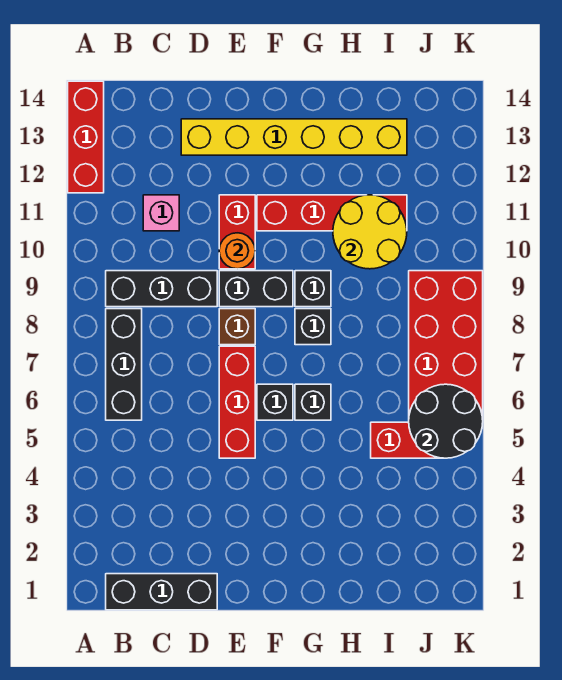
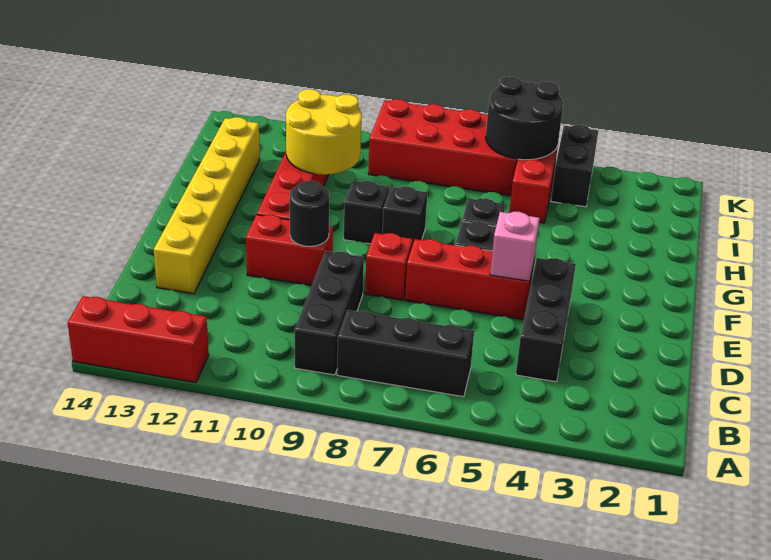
black brick B1:D1 level 1 -> black brick C4:E4 level 1
pink brick C11 level 1 -> pink brick E5 level 2
brown brick E8 level 1 -> red brick E8 level 1
black brick E9:F9 level 1 -> black brick J4:K4 level 1
orange round brick E10 level 2 -> black round brick E10 level 2

